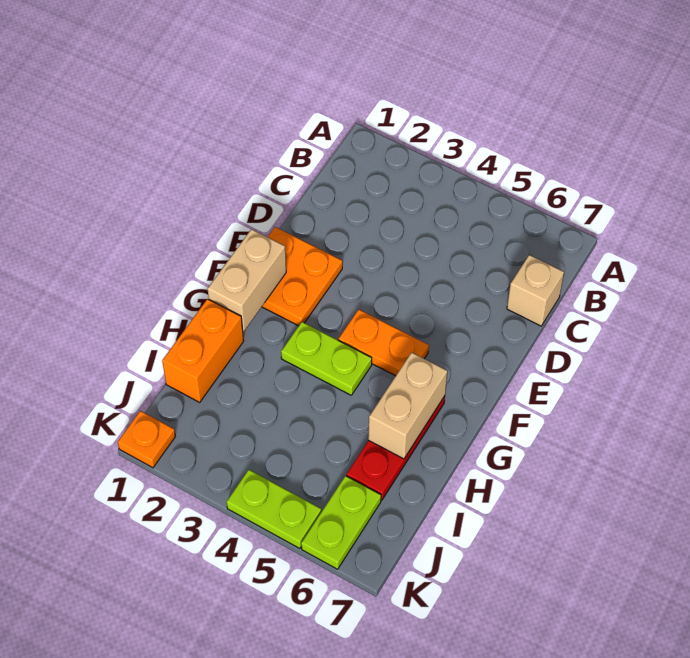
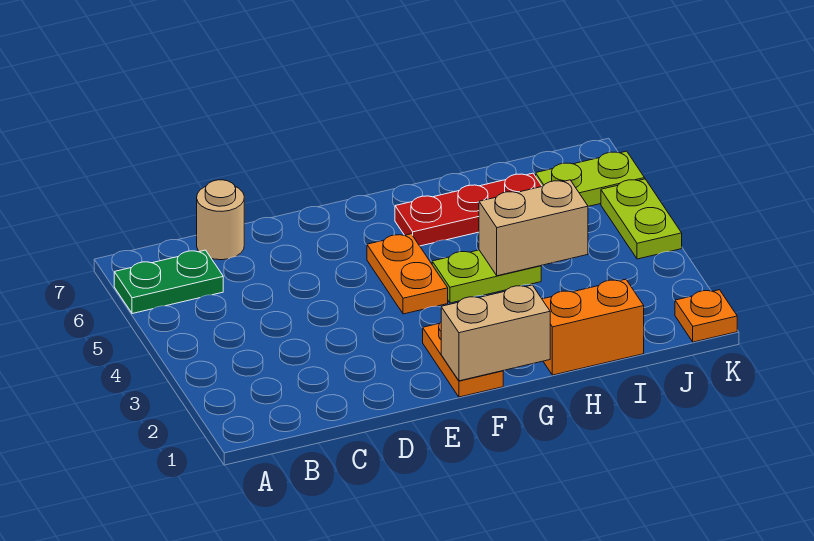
none -> green plate A6:B6 level 1
tan brick C7 level 1 -> tan round brick C7 level 1
orange plate E1:F2 level 1 -> orange plate F1:F2 level 1
lime plate G3:G4 level 1 -> lime plate G4:H4 level 1
tan brick G6:H6 level 2 -> tan brick H4:I4 level 2

